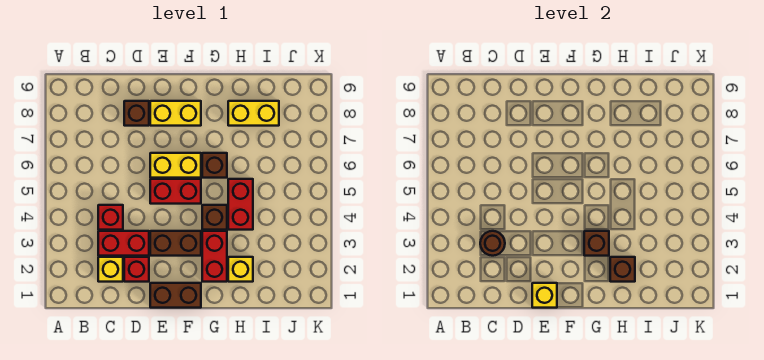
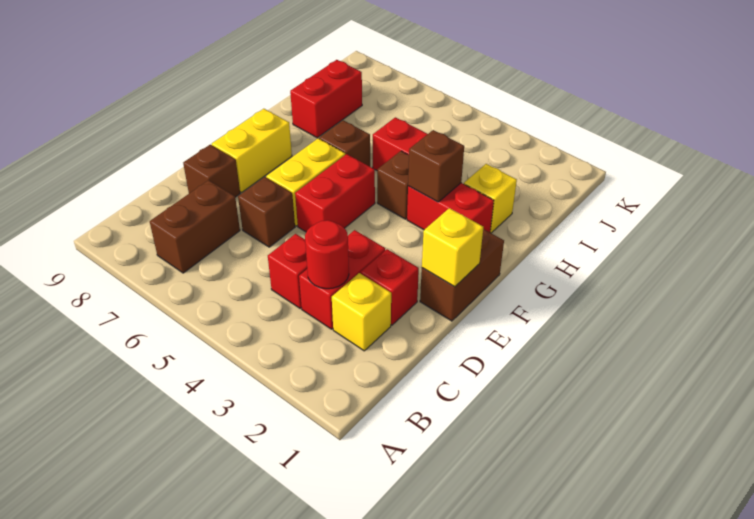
brown round brick C3 level 2 -> red round brick C3 level 2
brown brick E3:F3 level 1 -> brown brick B7:C7 level 1
brown brick H2 level 2 -> brown brick D6 level 1
yellow brick H8:I8 level 1 -> red brick H8:I8 level 1

